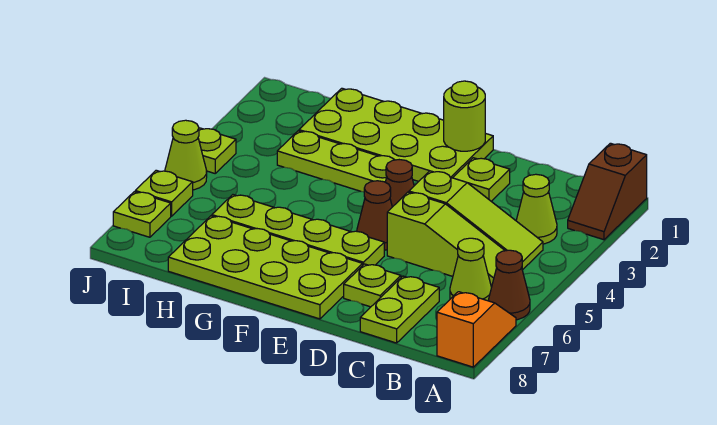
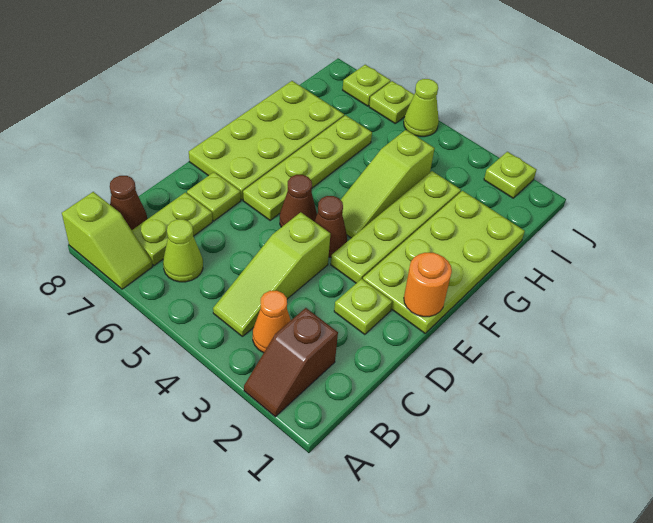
brown slope A1:A2 level 1 top 1 -> brown slope A2:B2 level 1 top B
brown cone A6 level 1 -> brown cone B8 level 1
orange slope A7:A8 level 1 top 8 -> lime slope A7:A8 level 1 top 8
lime cone B3 level 1 -> orange cone B3 level 1
lime slope B5:D5 level 1 top D -> lime slope F4:H4 level 1 top H
lime plate C7:C8 level 1 -> lime plate B7:C7 level 1
lime round brick E1 level 2 -> orange round brick E1 level 2
lime plate F3:H3 level 1 -> lime plate E3:H3 level 1
lime plate J4 level 1 -> lime plate J2 level 1

